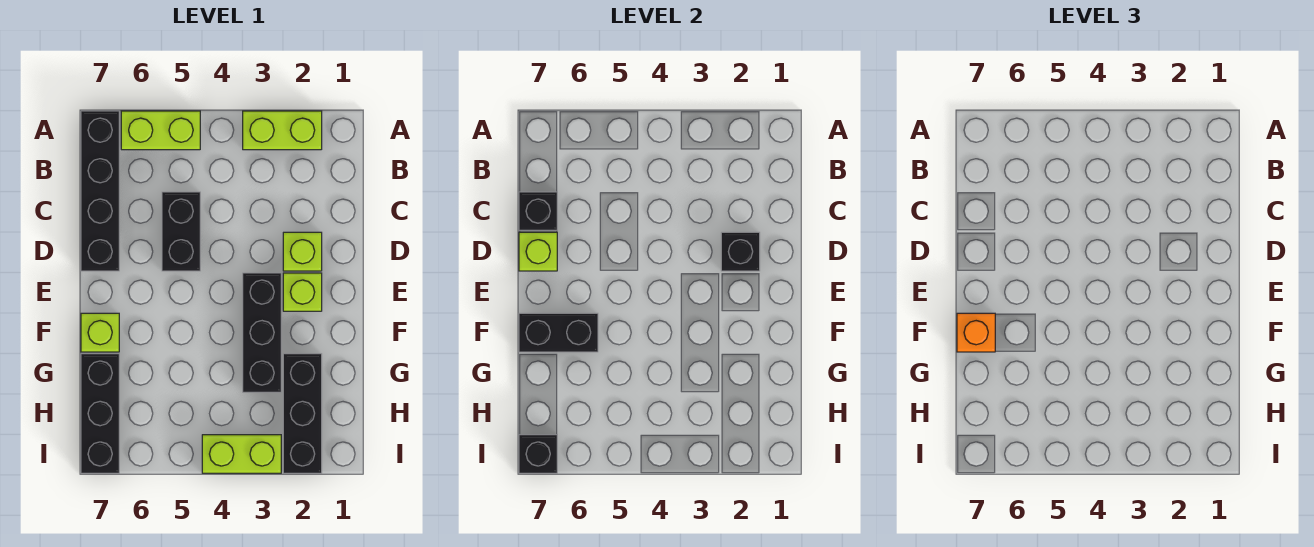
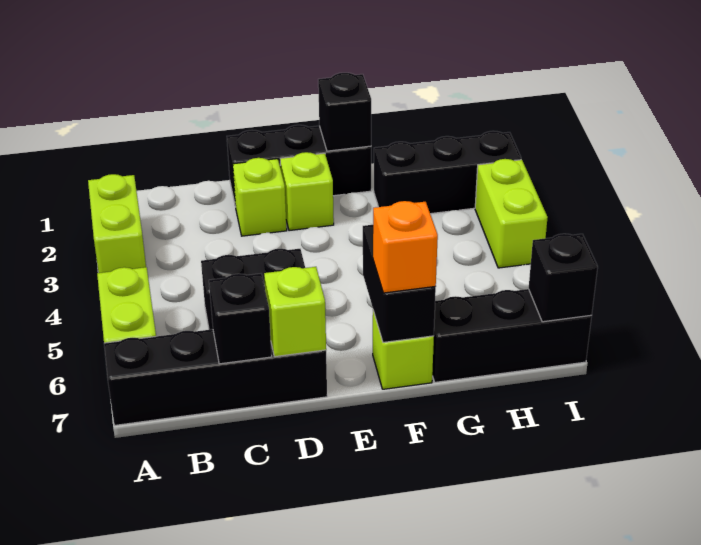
black brick D2 level 2 -> black brick F1 level 2
black brick E3:G3 level 1 -> black brick D1:F1 level 1

